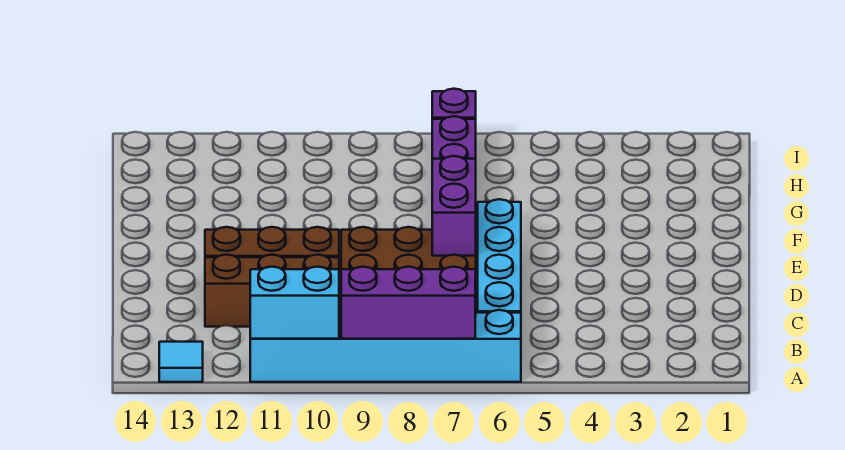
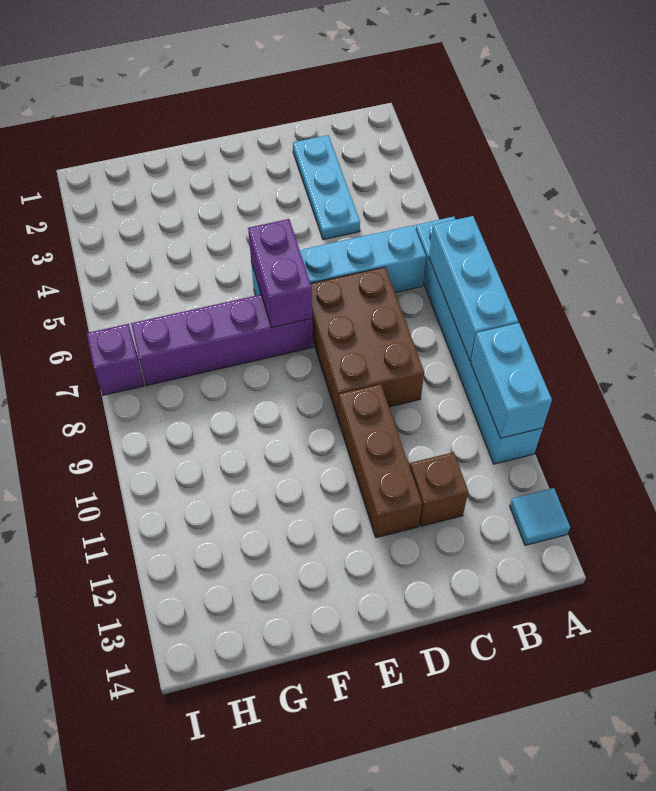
purple brick A7:A9 level 2 -> cyan brick A7:A9 level 2
none -> cyan plate C2:C4 level 1
brown brick C10:C12 level 1 -> brown brick C12 level 1
purple brick D7:E7 level 2 -> purple brick E6:E7 level 2

